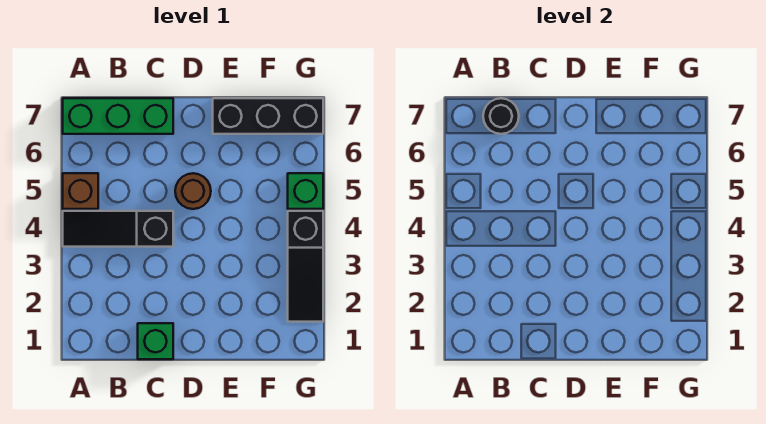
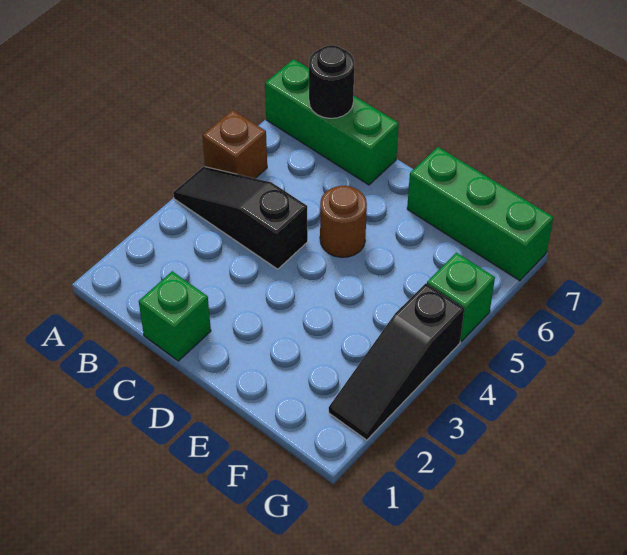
black brick E7:G7 level 1 -> green brick E7:G7 level 1

